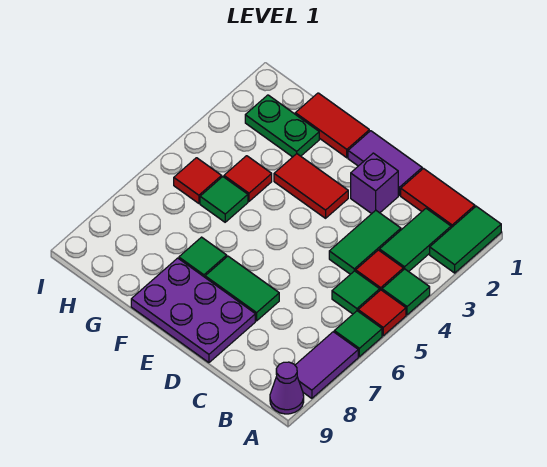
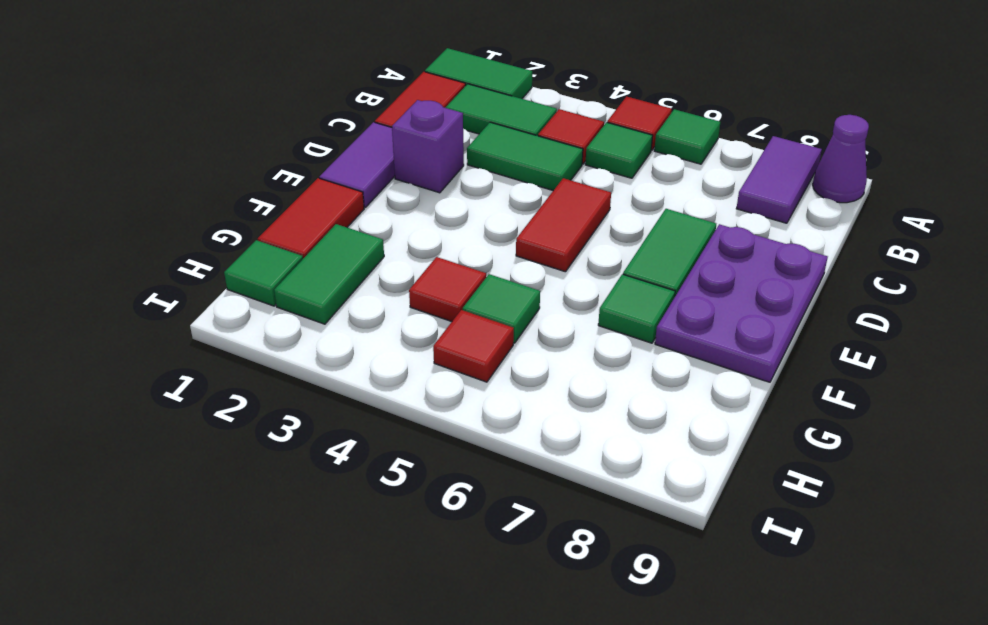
green tile A4 level 1 -> green tile H1 level 1
purple tile A7:A8 level 1 -> purple tile A8:B8 level 1
red tile E3:F3 level 1 -> red tile D5:E5 level 1
green plate G2:H2 level 1 -> green tile G2:H2 level 1

